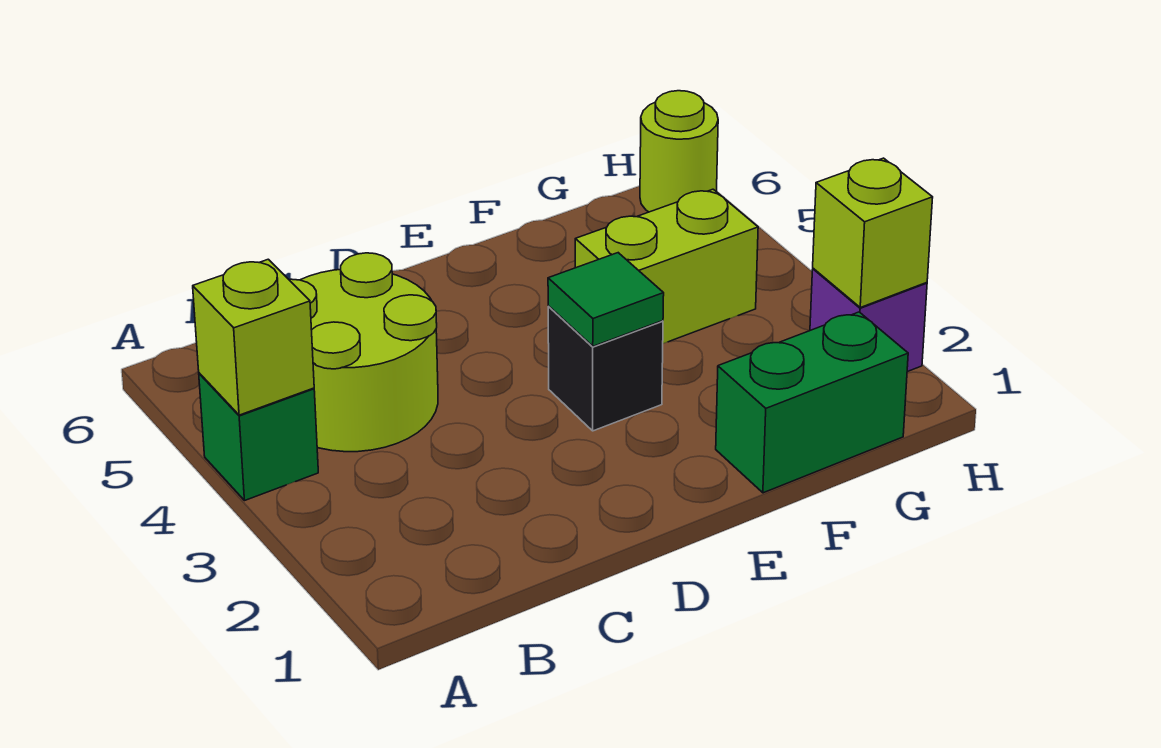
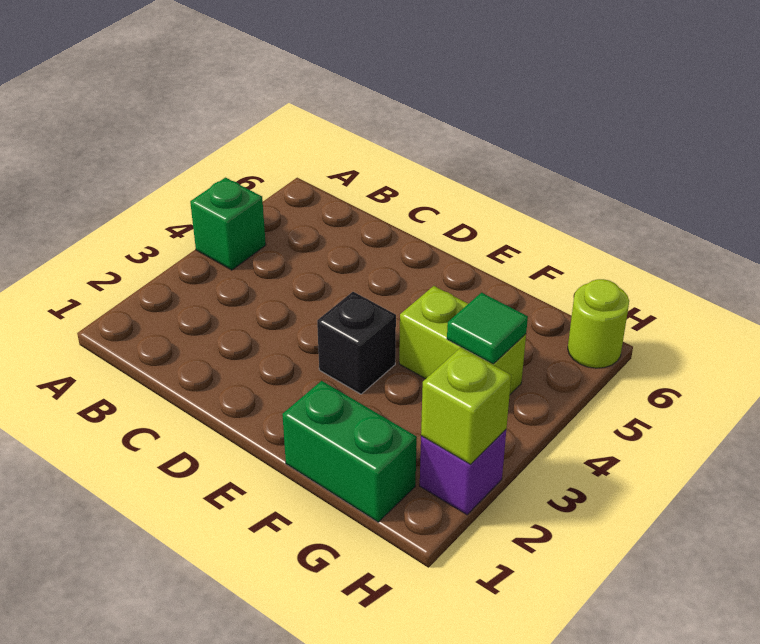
lime brick A4 level 2 -> none
lime round brick B4:C5 level 1 -> none
green tile E3 level 2 -> green tile G4 level 2

